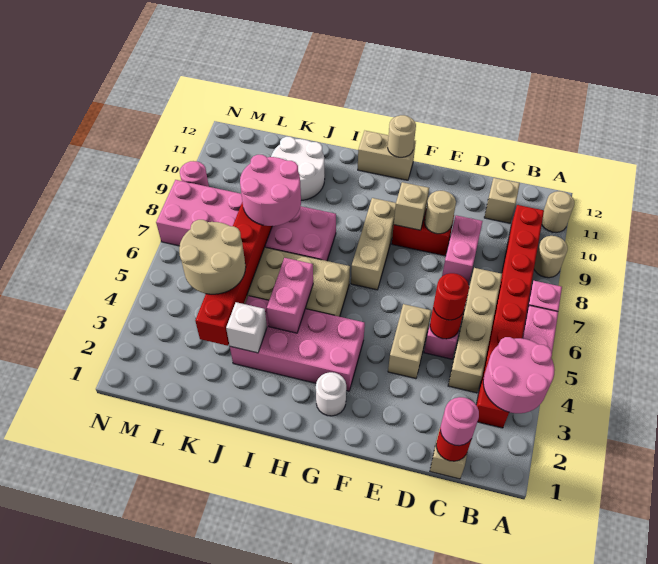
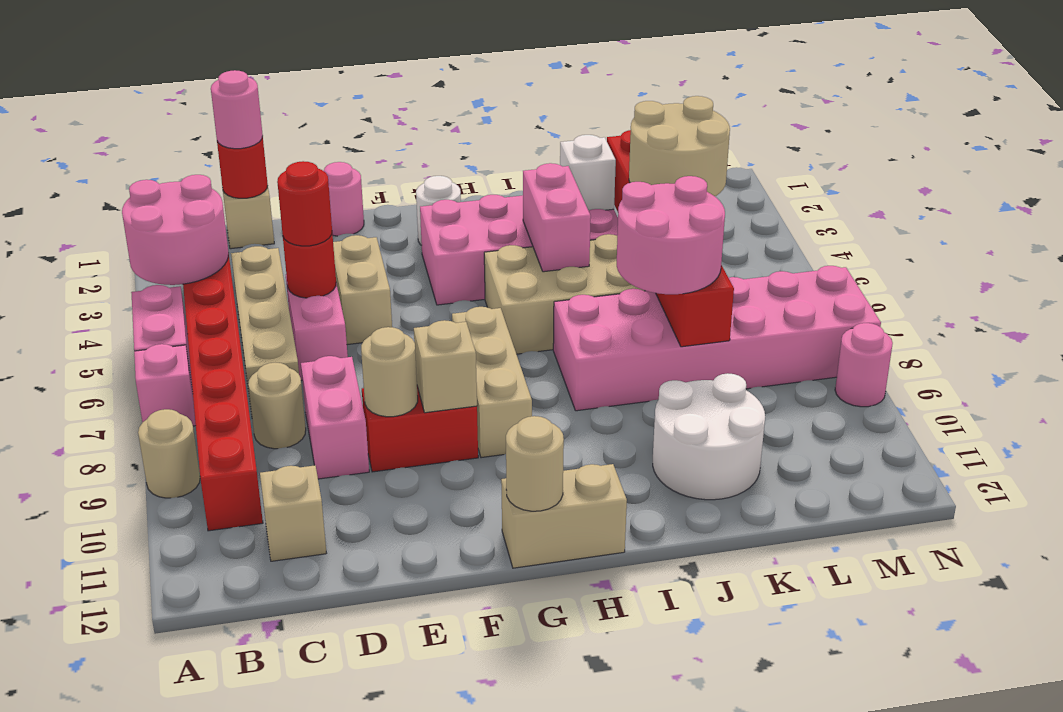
tan round brick A11 level 1 -> tan round brick C8 level 1
none -> pink round brick E1 level 1

